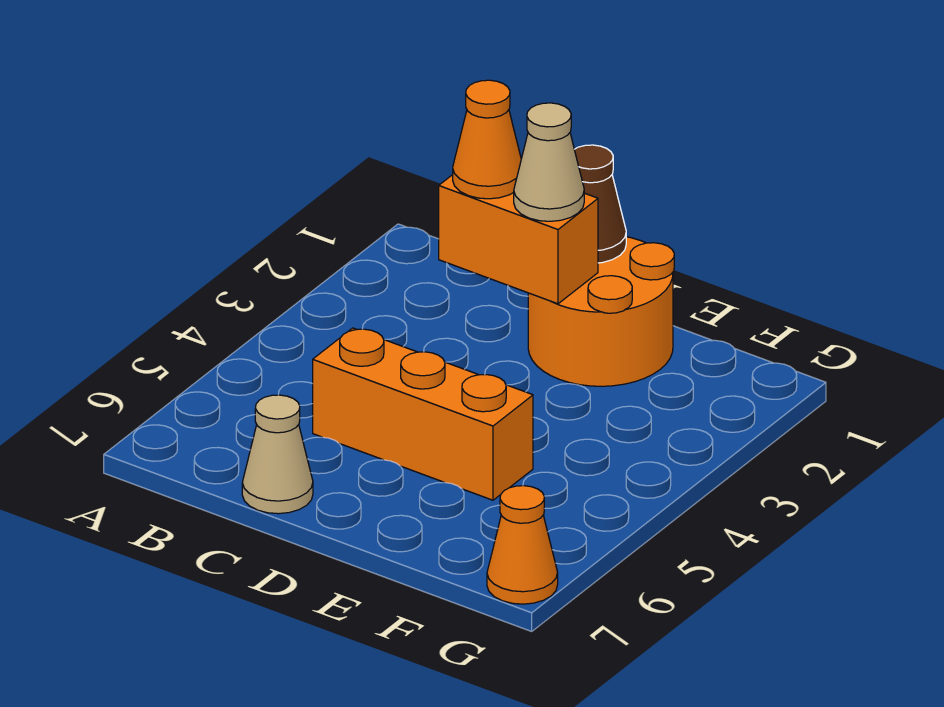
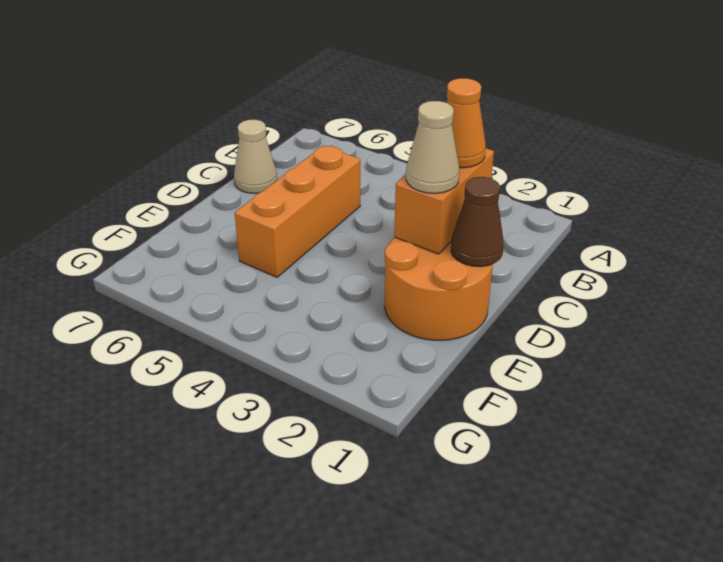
orange cone G7 level 1 -> none

